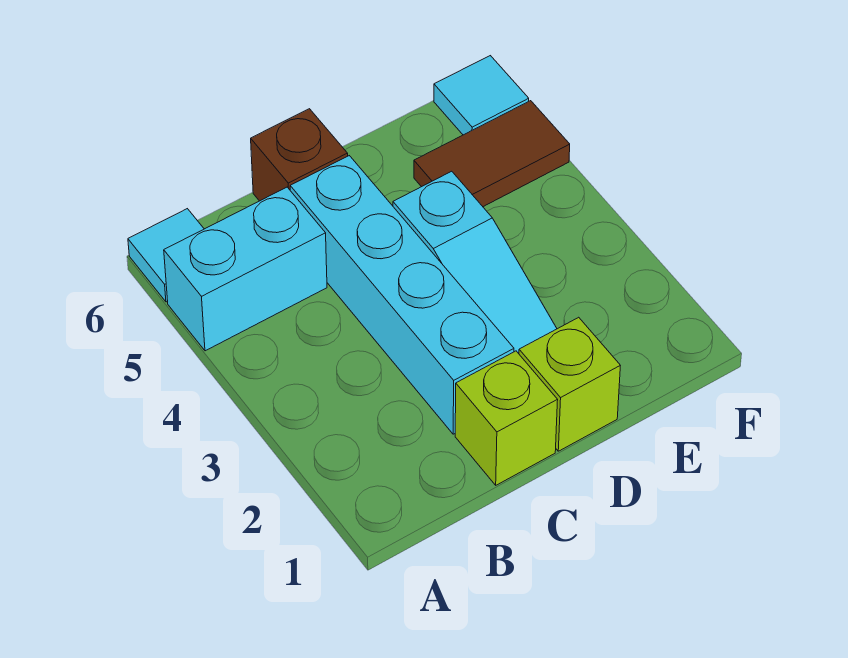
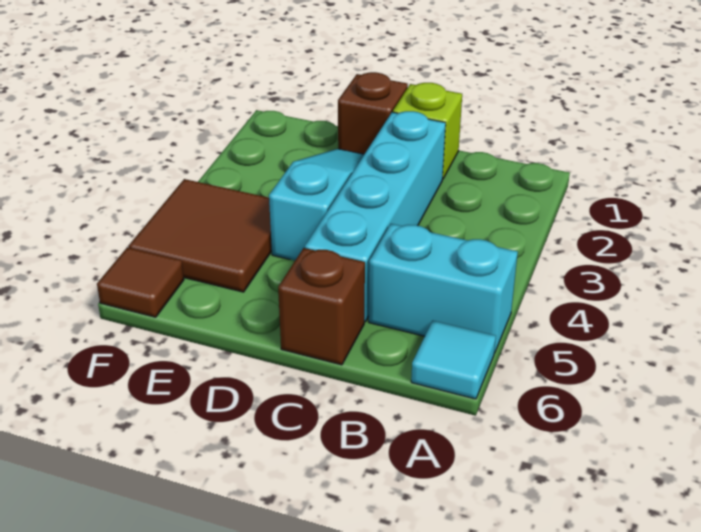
lime brick D1 level 1 -> brown brick D1 level 1
brown tile E5:F5 level 1 -> brown tile E4:F5 level 1
cyan tile F6 level 1 -> brown tile F6 level 1

